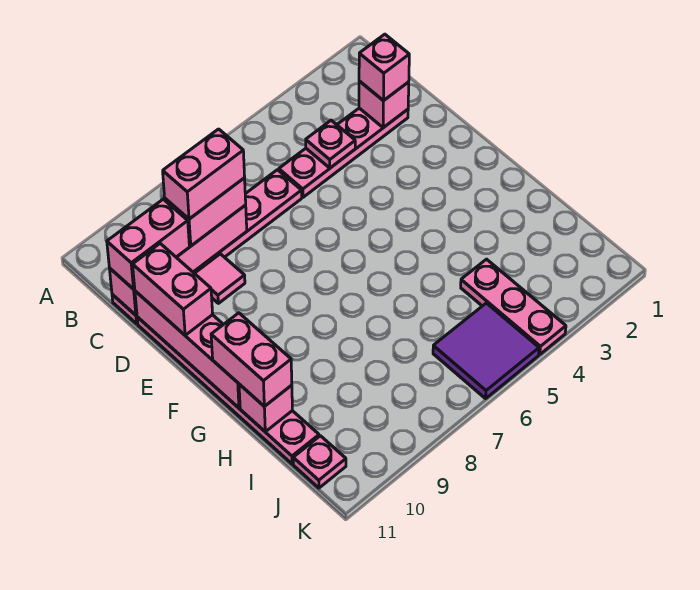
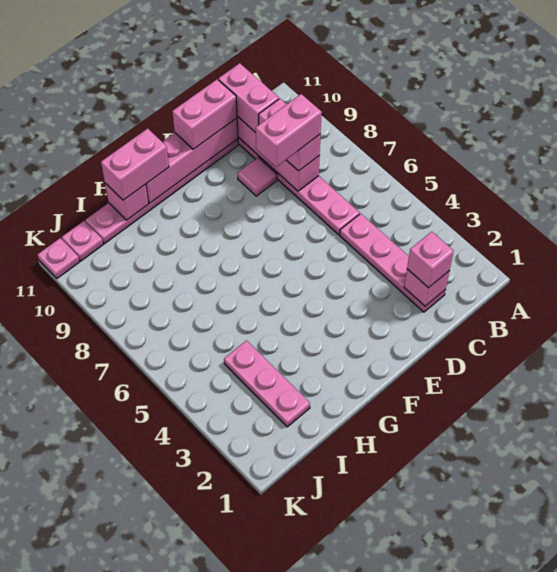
pink plate C4 level 2 -> pink plate K11 level 1
pink brick C8:C9 level 4 -> pink brick C8:D8 level 4
pink plate I4:K4 level 1 -> pink plate I2:I4 level 1
purple tile J5:K6 level 1 -> none

